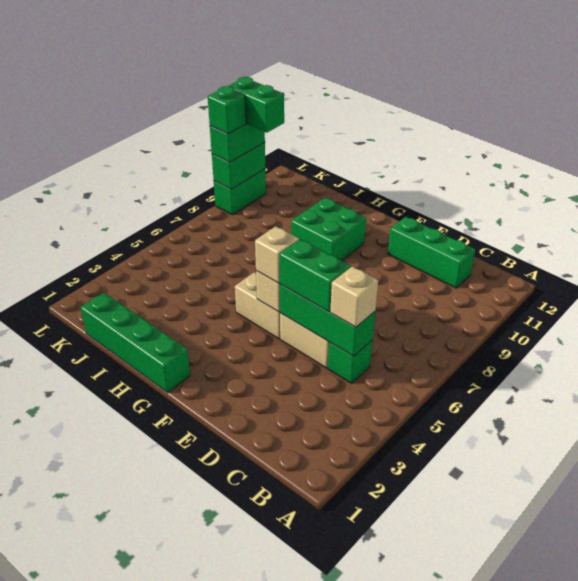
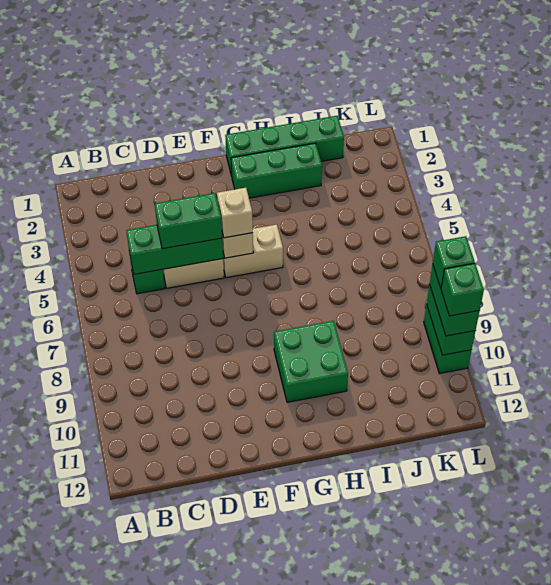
tan brick C5 level 3 -> none
green brick C11:E11 level 1 -> green brick G2:I2 level 1
green brick K10:L10 level 4 -> green brick L10 level 4

